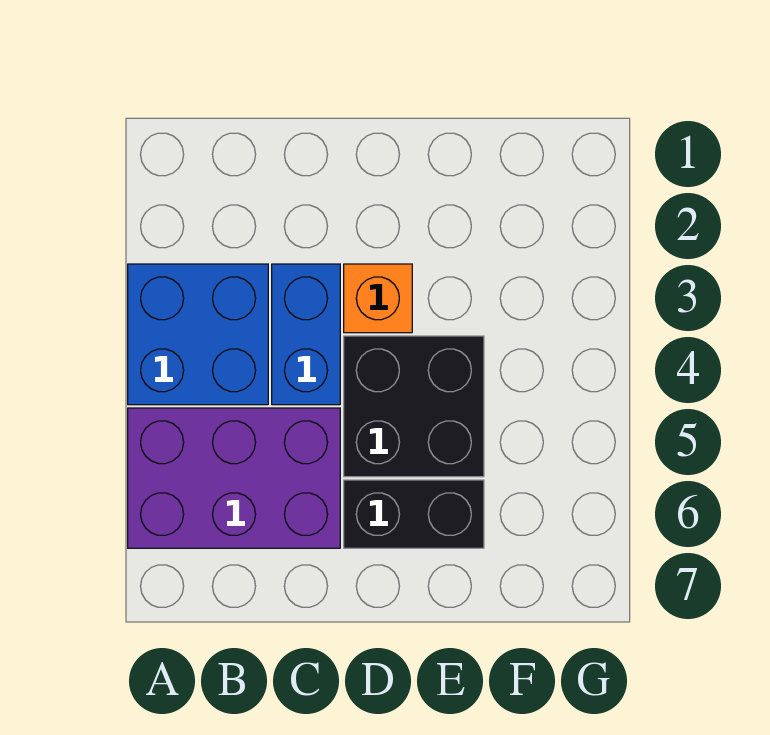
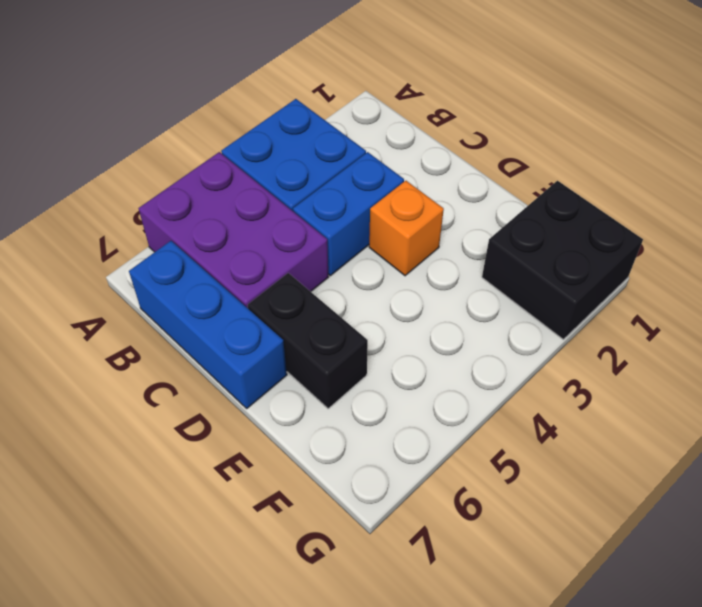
none -> blue brick B7:D7 level 1
black brick D4:E5 level 1 -> black brick F1:G2 level 1

